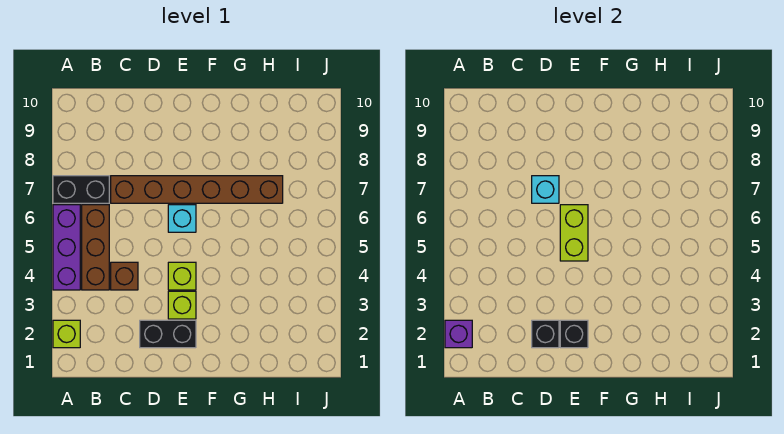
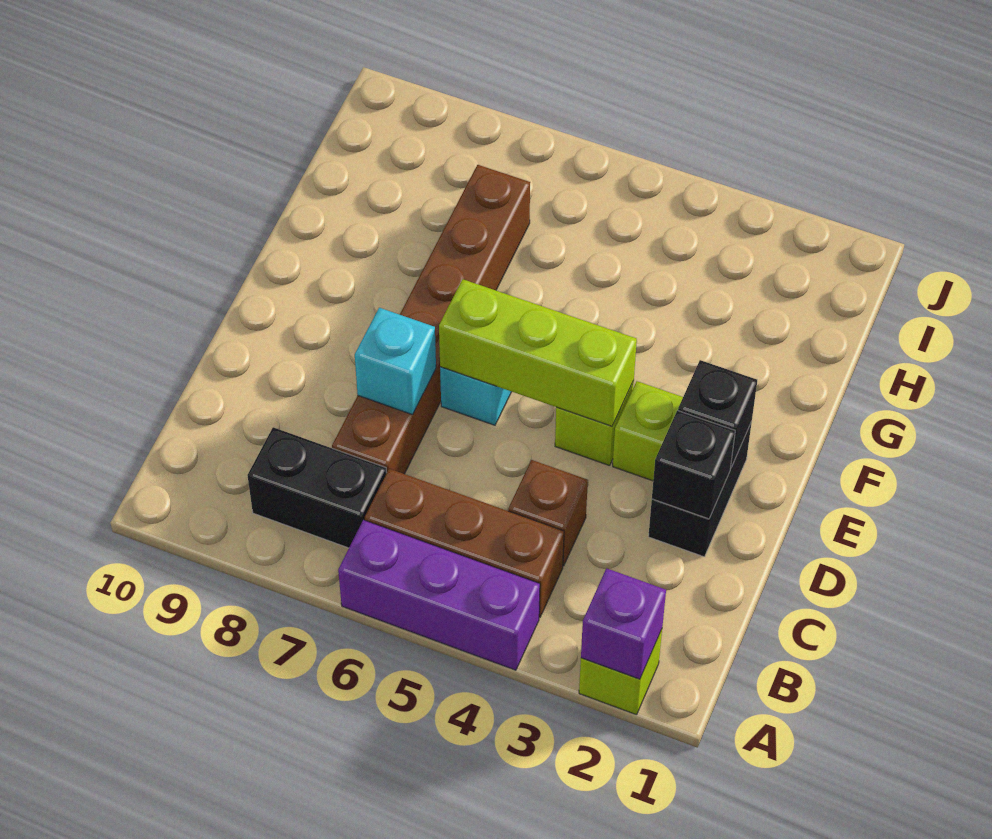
black brick A7:B7 level 1 -> black brick B7:B8 level 1
lime brick E5:E6 level 2 -> lime brick E4:E6 level 2

